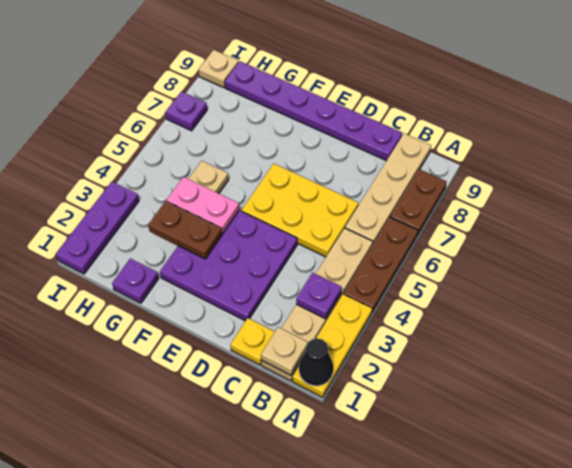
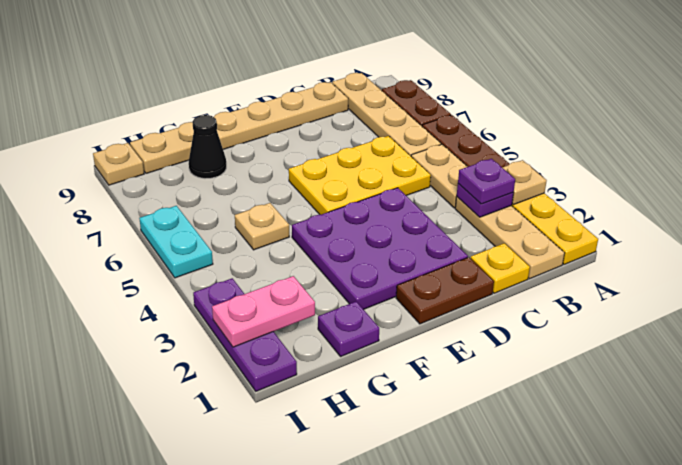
black cone A1 level 2 -> black cone G8 level 1
tan plate B1 level 2 -> tan plate A3 level 2
purple plate C9:H9 level 1 -> tan plate C9:H9 level 1
brown plate F3:G3 level 2 -> brown plate D1:E1 level 1
pink plate F4:G4 level 2 -> pink plate H2:I2 level 2
none -> cyan plate I5:I6 level 1
purple plate I7 level 1 -> purple plate B3 level 3

